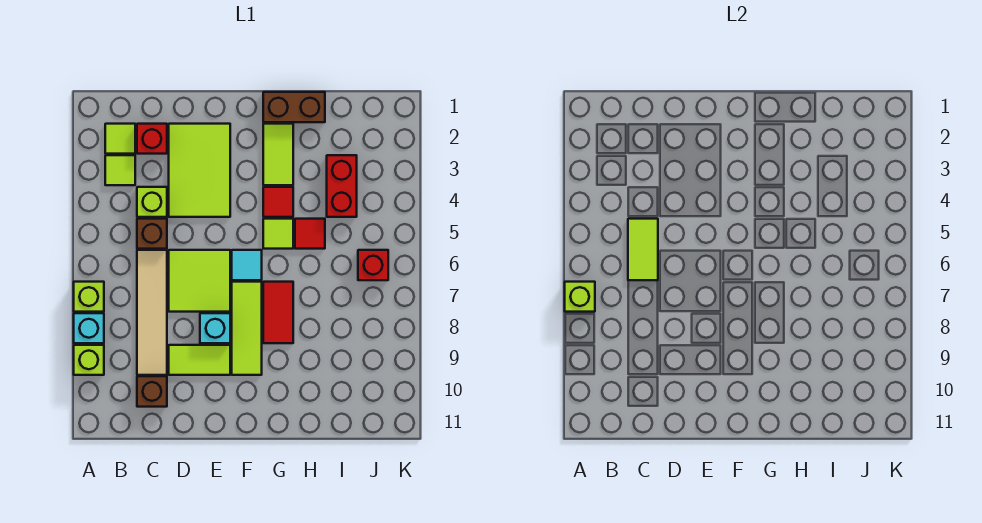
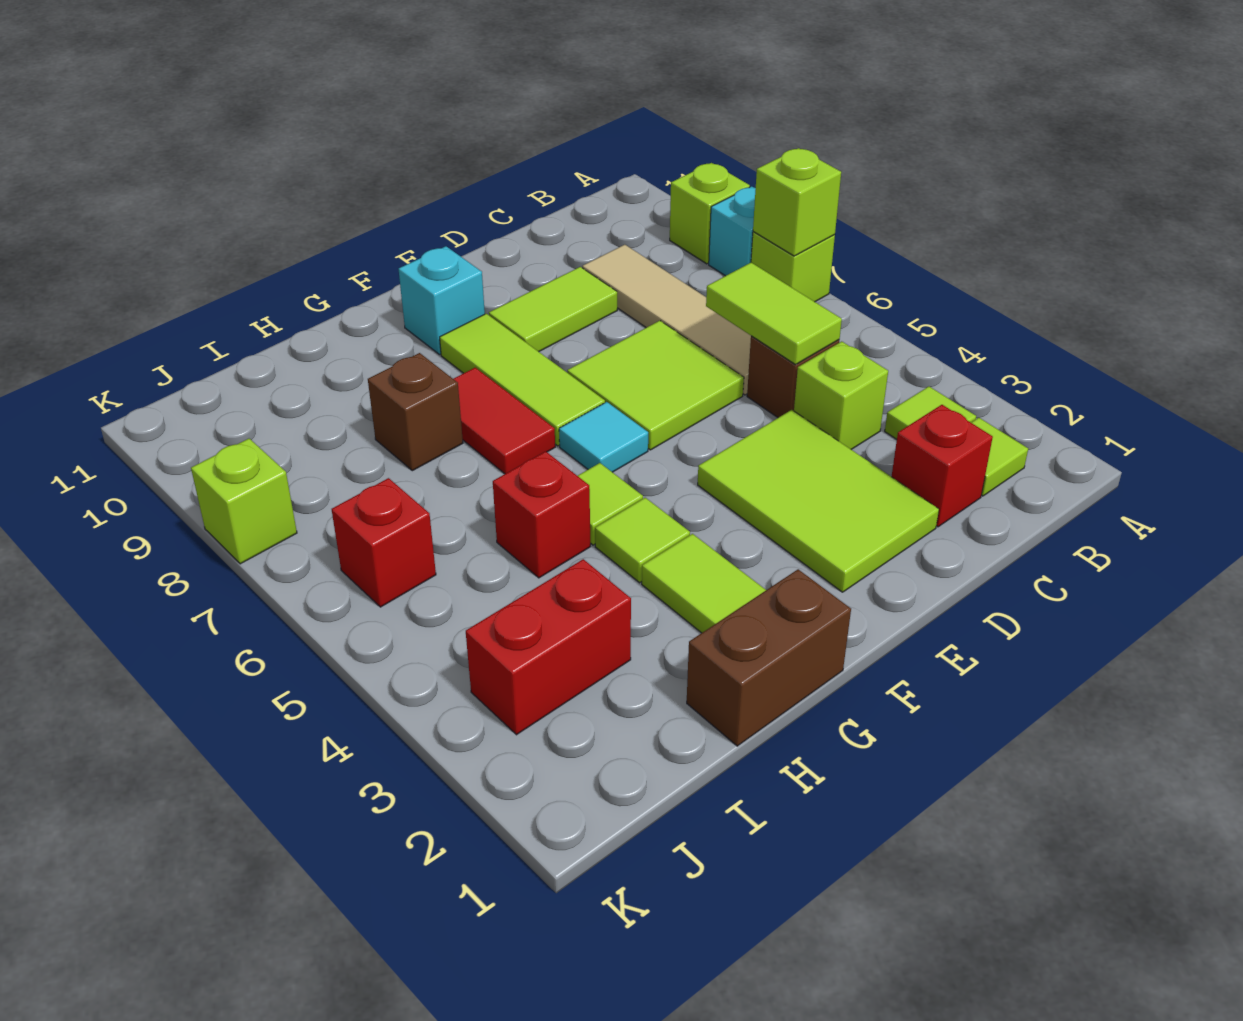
brown brick C10 level 1 -> brown brick H8 level 1
cyan brick E8 level 1 -> cyan brick F10 level 1
red tile G4 level 1 -> lime tile G4 level 1
red tile H5 level 1 -> red brick H5 level 1
red brick I3:I4 level 1 -> red brick I3:J3 level 1
none -> lime brick K8 level 1

